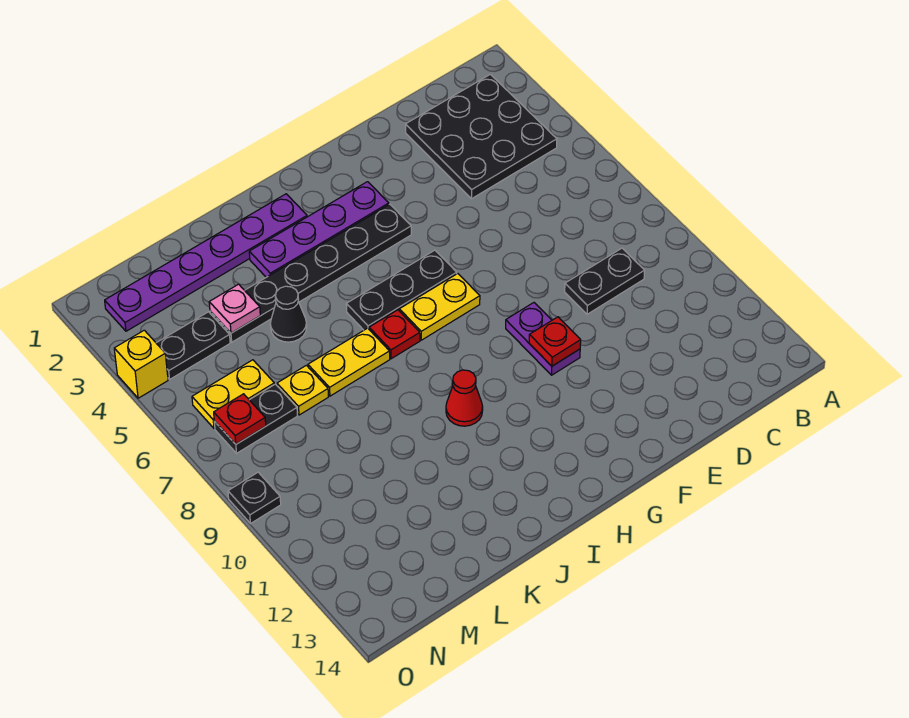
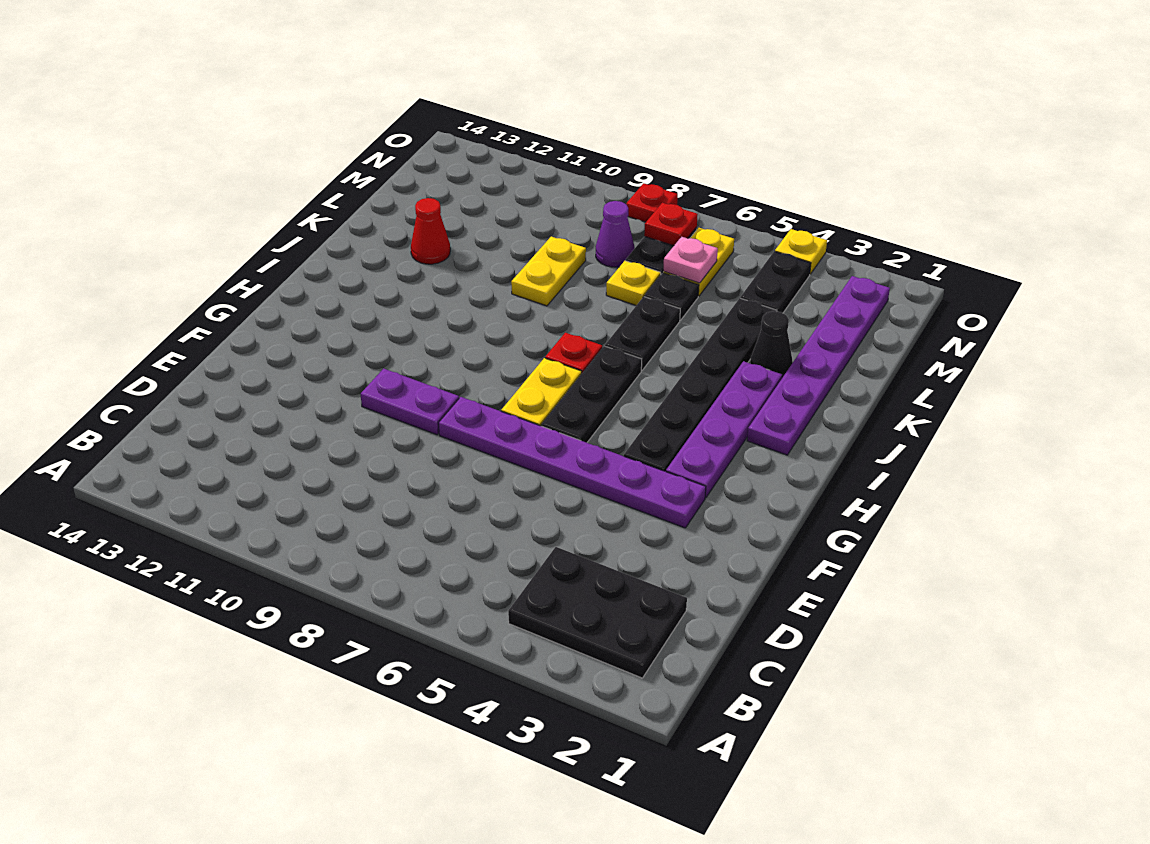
black plate B2:D4 level 1 -> black plate B2:C4 level 1
black plate C9:D9 level 1 -> black plate J6:K6 level 1
none -> purple plate F3:F8 level 1
red plate F10 level 2 -> red plate O8 level 1
red cone I10 level 1 -> red cone K12 level 1
yellow plate J7:K7 level 1 -> yellow plate K9:L9 level 1
black cone K5 level 1 -> black cone K3 level 1
pink plate L4 level 2 -> pink plate M6 level 2
none -> purple cone M8 level 1
yellow brick O4 level 1 -> yellow plate O4 level 1
black plate O9 level 1 -> black plate L6 level 1

